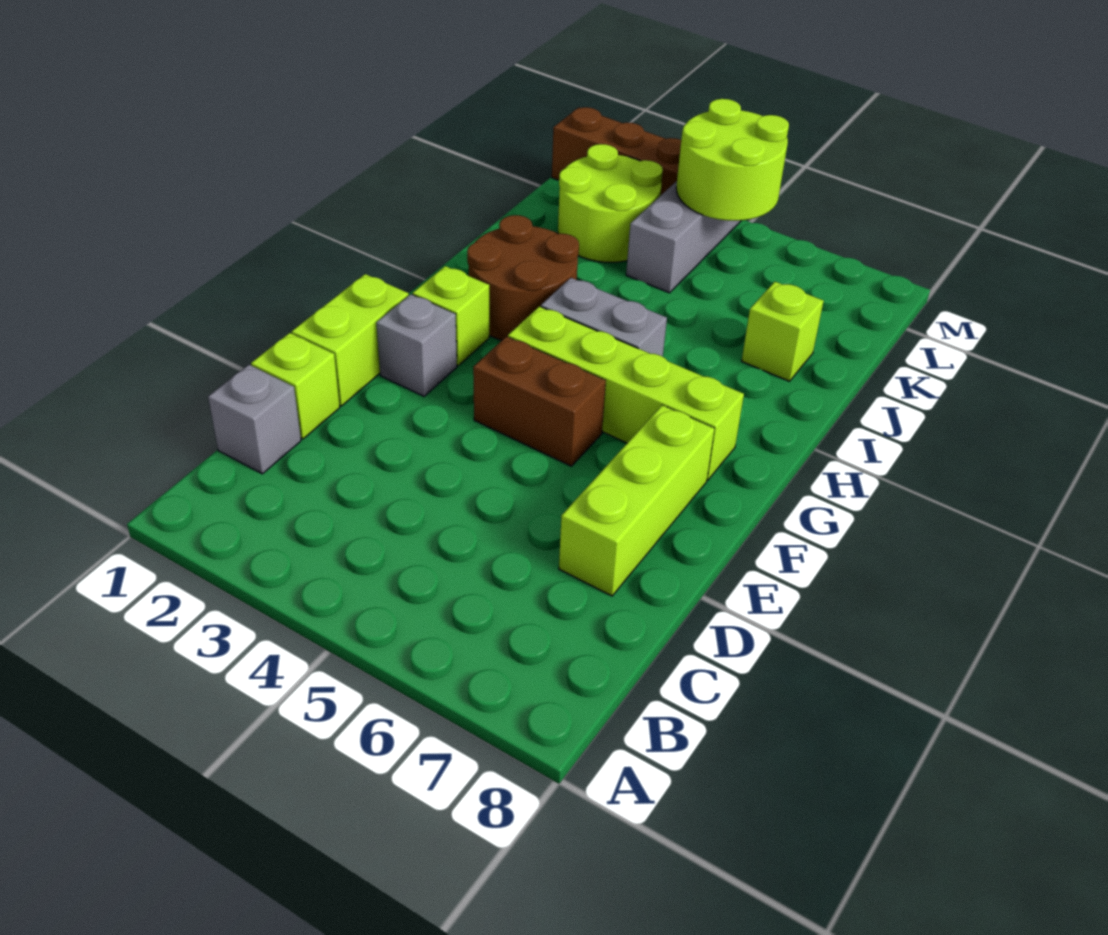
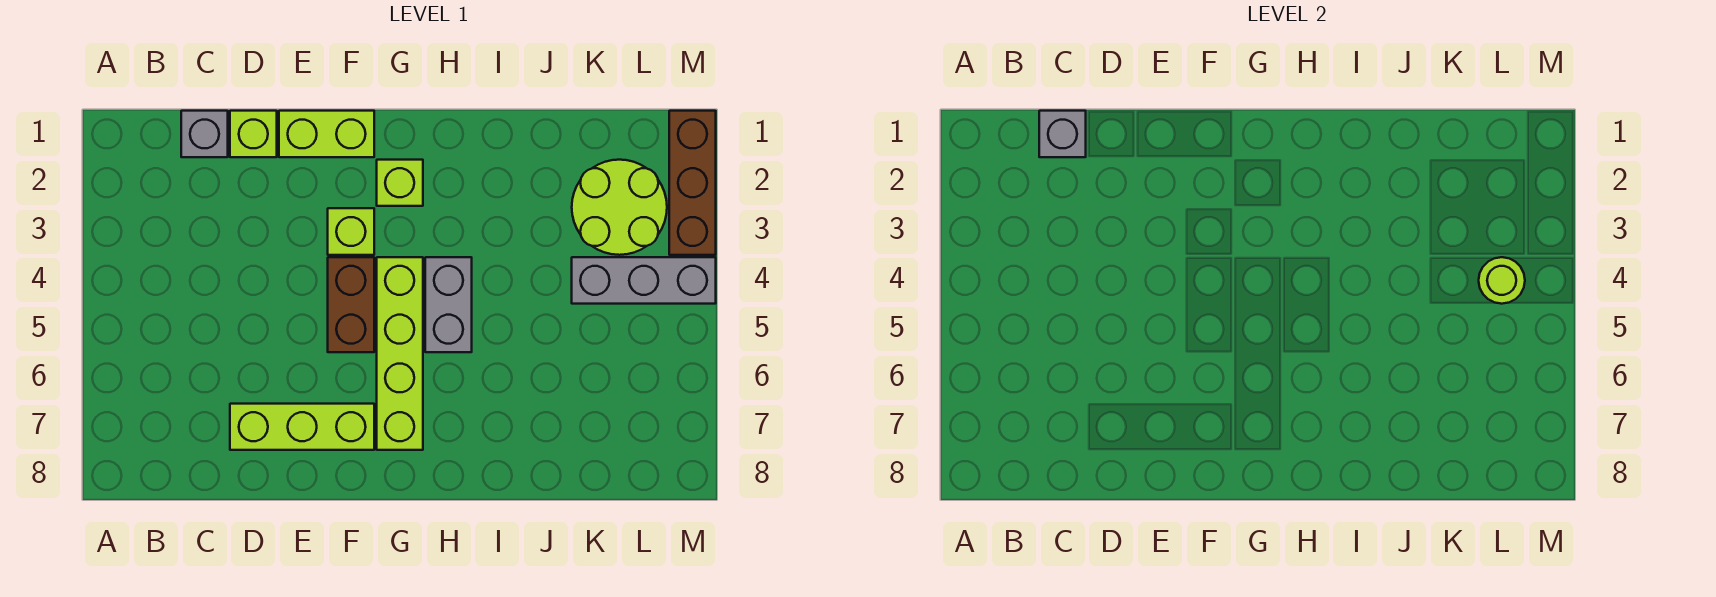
grey brick F2 level 1 -> grey brick C1 level 2
brown round brick H2:I3 level 1 -> none
lime brick J7 level 1 -> lime brick F3 level 1
lime round brick L4:M5 level 2 -> lime round brick L4 level 2

